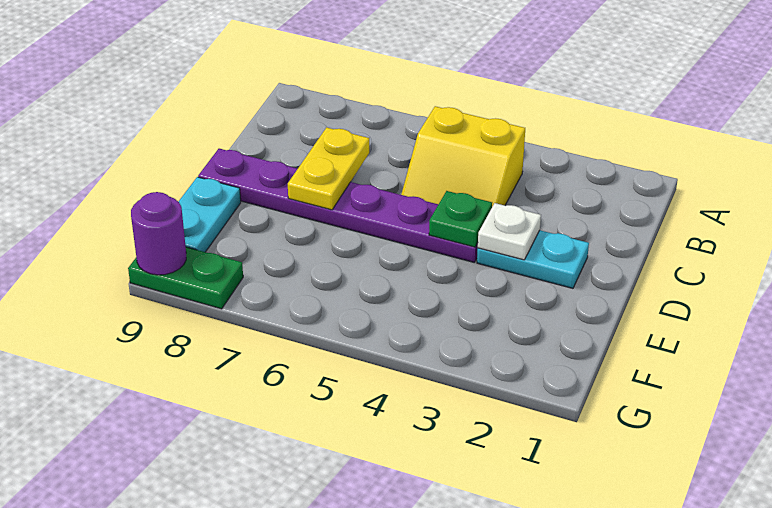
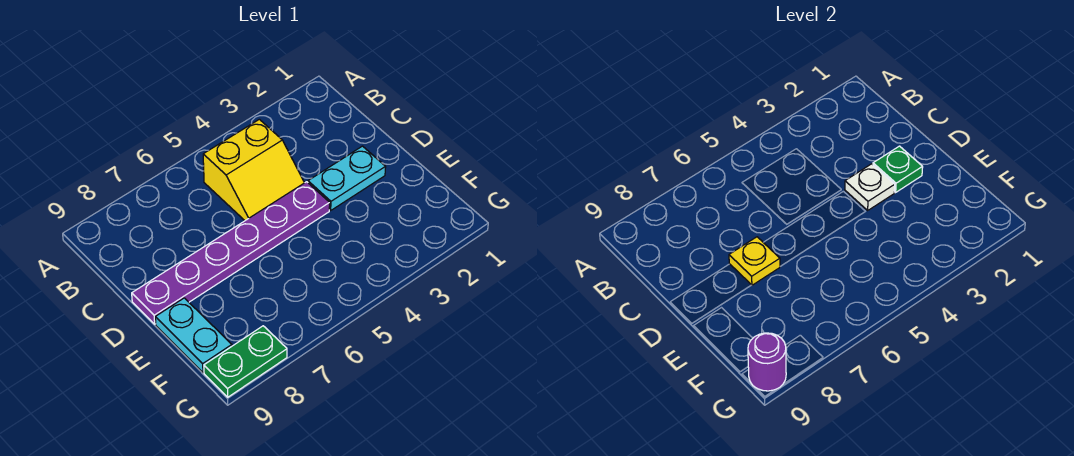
yellow plate C7:D7 level 2 -> yellow plate D7 level 2
green plate D4 level 2 -> green plate D2 level 2

